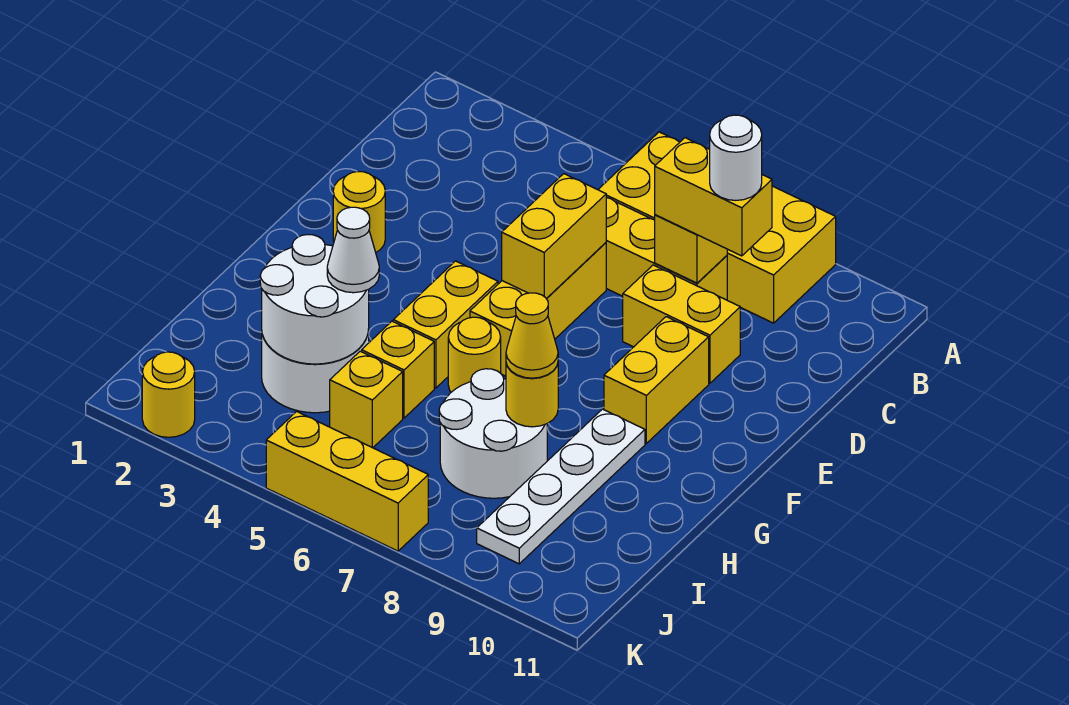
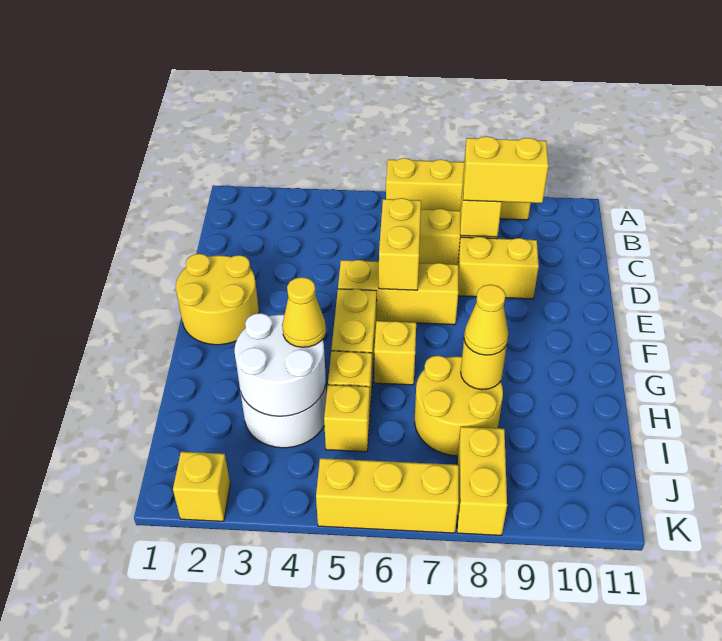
yellow brick A6:B9 level 1 -> yellow brick A6:A9 level 1
white round brick C9 level 4 -> none
yellow brick D6:F6 level 1 -> yellow brick E5:E7 level 1
yellow round brick E2 level 1 -> yellow round brick E1:F2 level 1
yellow brick E9:F9 level 1 -> yellow brick J8:K8 level 1
yellow round brick G6 level 1 -> yellow brick G6 level 1
white plate G9:J9 level 1 -> none
white cone H4 level 3 -> yellow cone H4 level 3
white round brick H7:I8 level 1 -> yellow round brick H7:I8 level 1
yellow round brick K2 level 1 -> yellow brick K2 level 1

